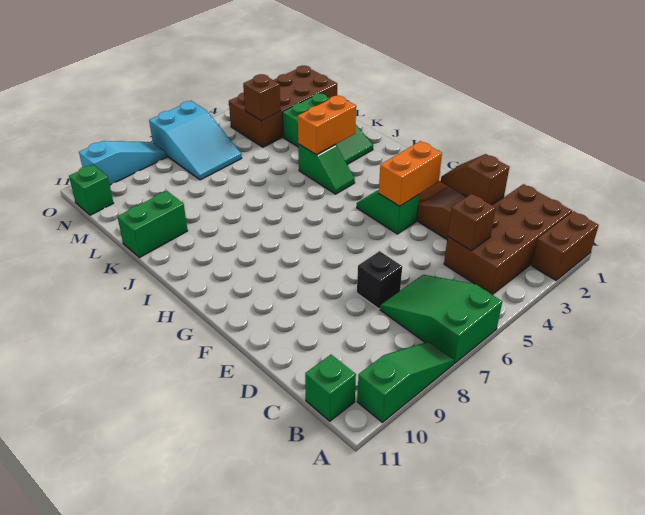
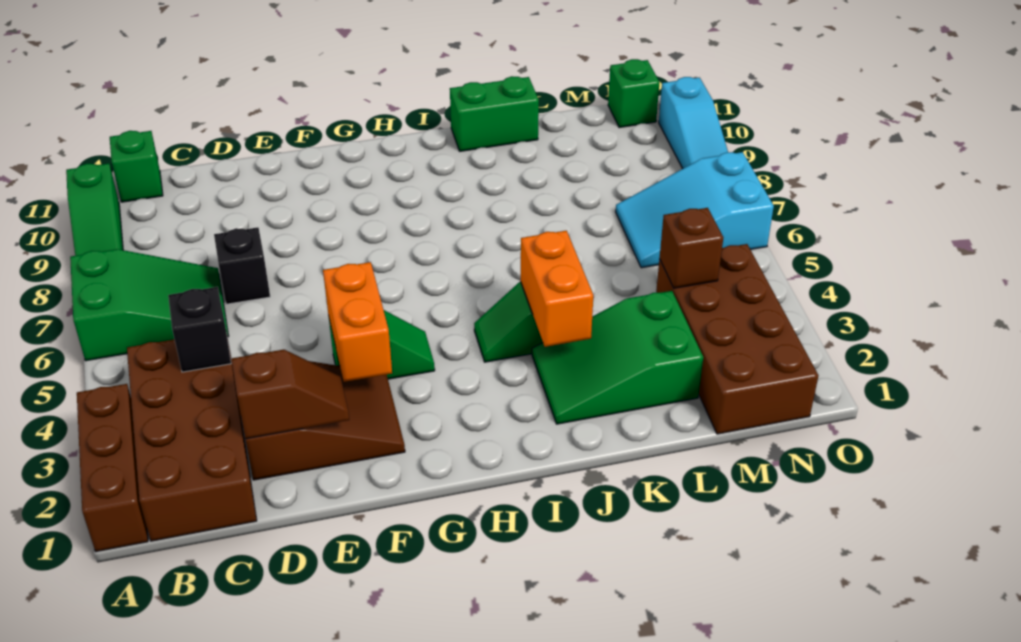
brown brick A1:A2 level 1 -> brown brick A1:A3 level 1
brown brick C4 level 2 -> black brick C4 level 2
green brick K10:K11 level 1 -> green brick J11:K11 level 1

